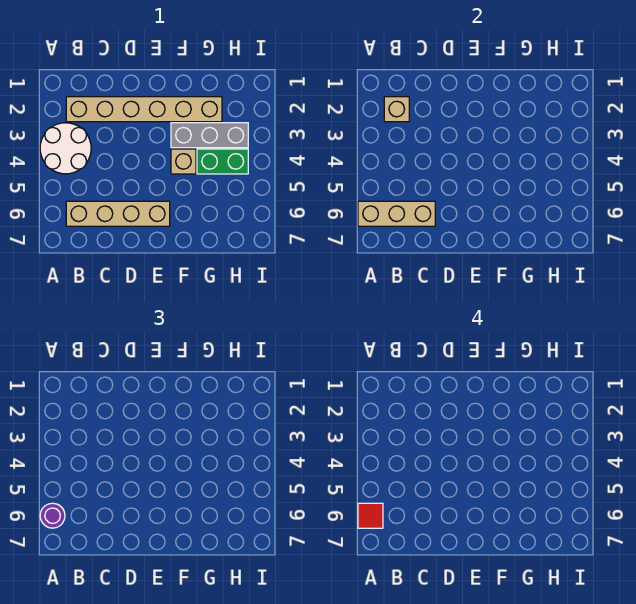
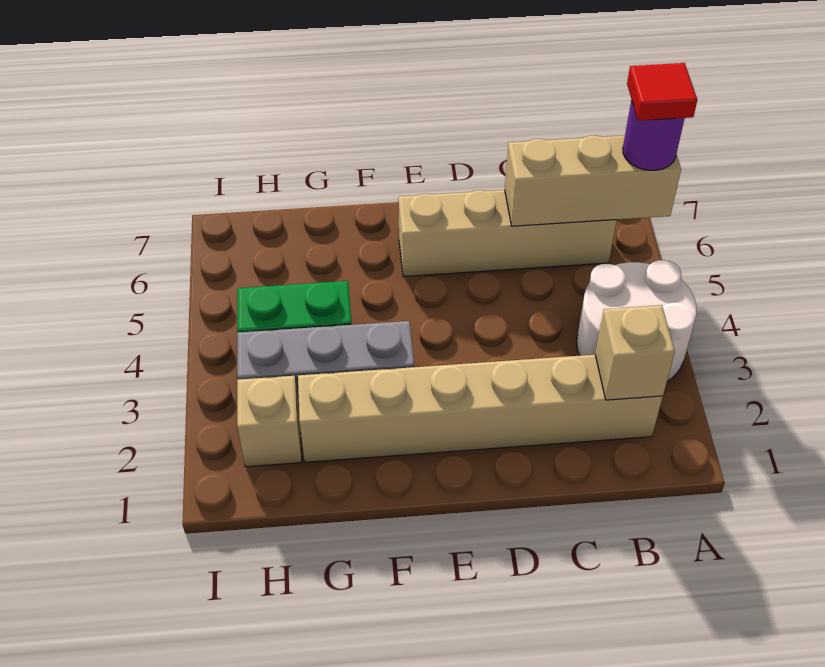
tan brick F4 level 1 -> tan brick H2 level 1

